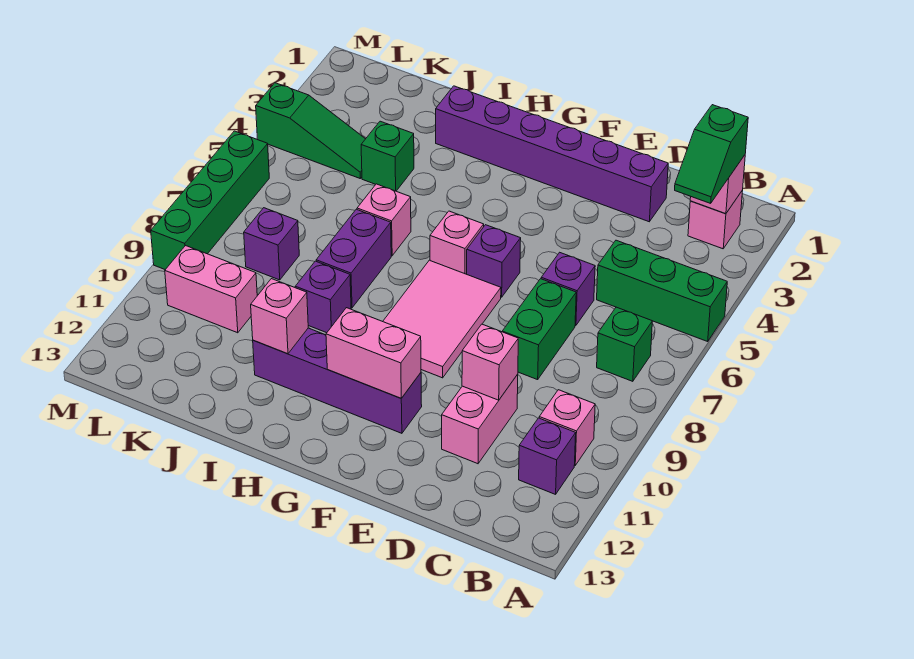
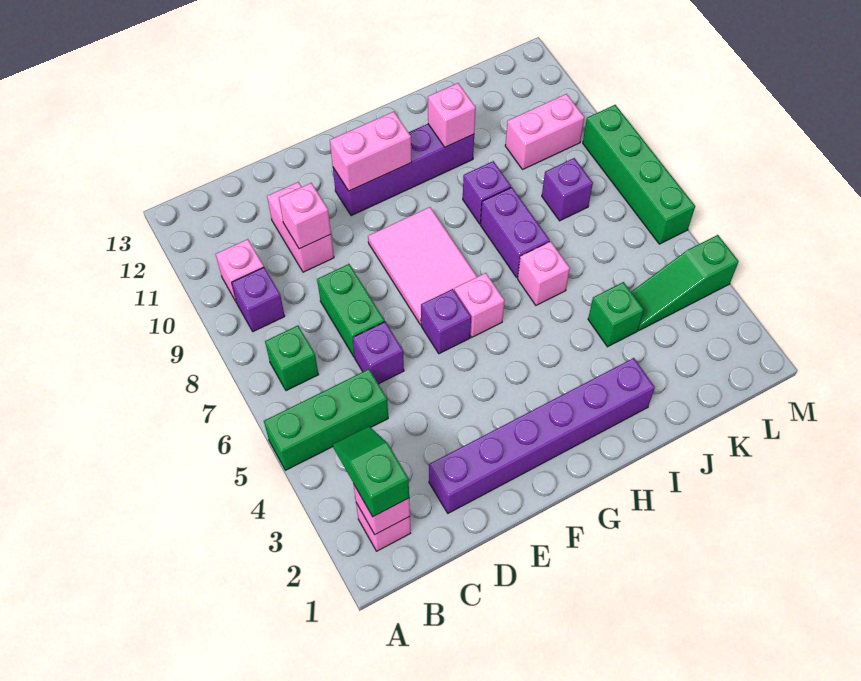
purple brick B11 level 1 -> purple brick B9 level 1

